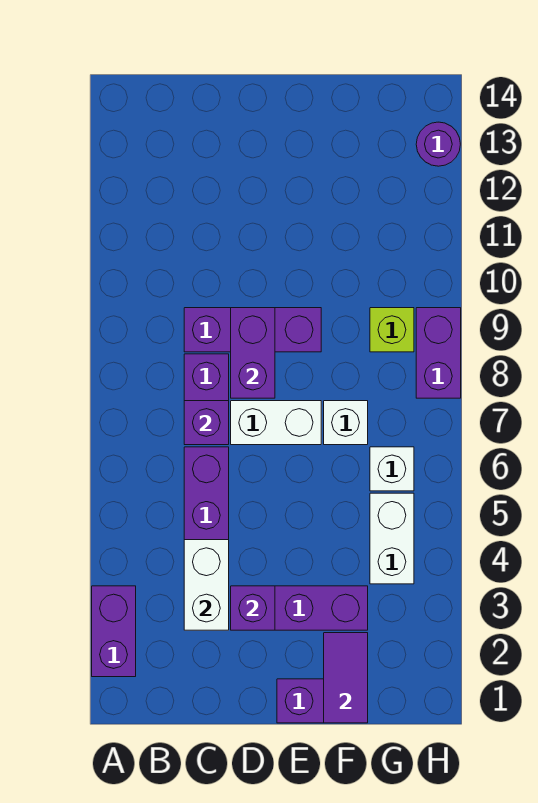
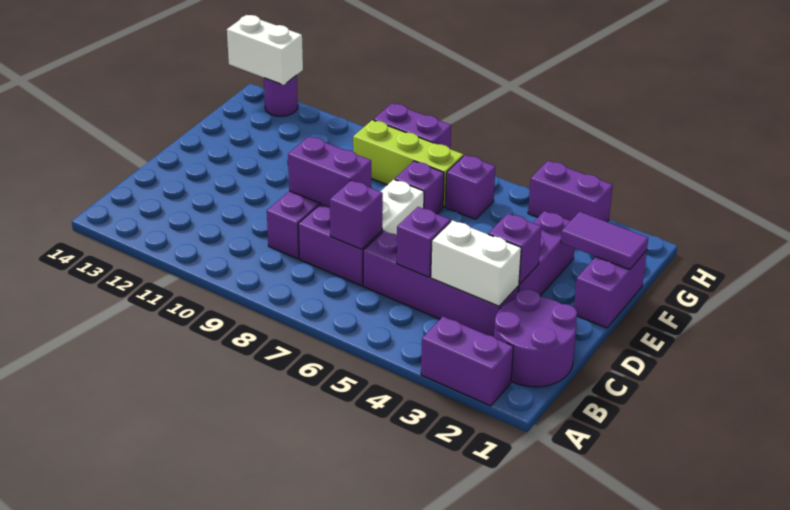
none -> purple round brick B1:C2 level 1
none -> purple brick C5 level 2
white brick F7 level 1 -> purple brick F7 level 1
white brick G4:G5 level 1 -> white brick H13:H14 level 2
white brick G6 level 1 -> purple brick G6 level 1
lime brick G9 level 1 -> lime brick G7:G9 level 1
none -> purple brick H3:H4 level 1

